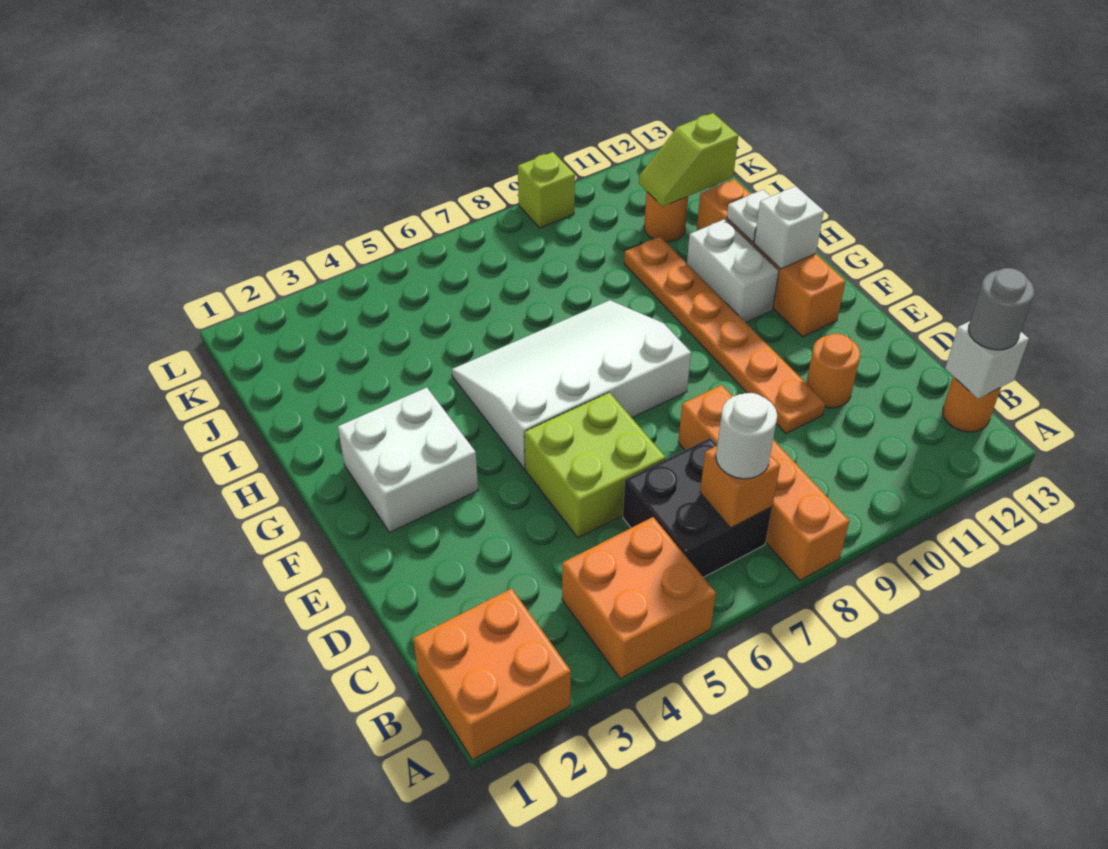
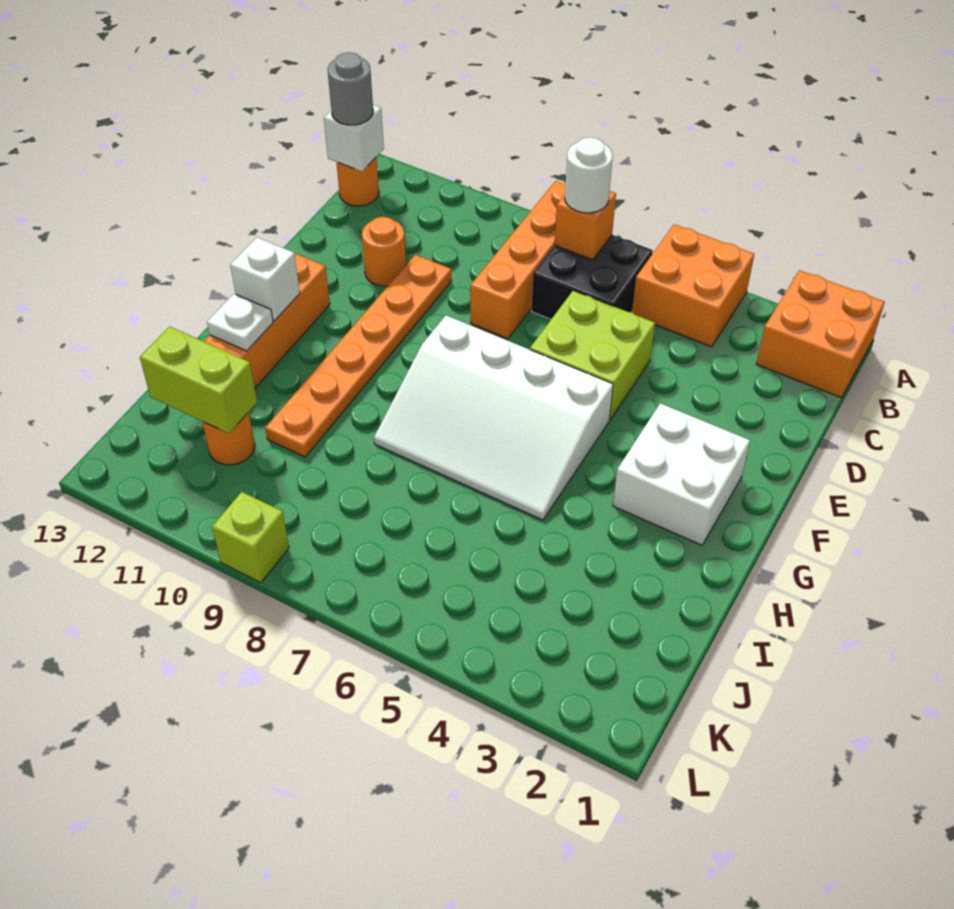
white brick G11:H11 level 1 -> none
lime slope J11:J12 level 2 top 12 -> lime brick J11:J12 level 2

